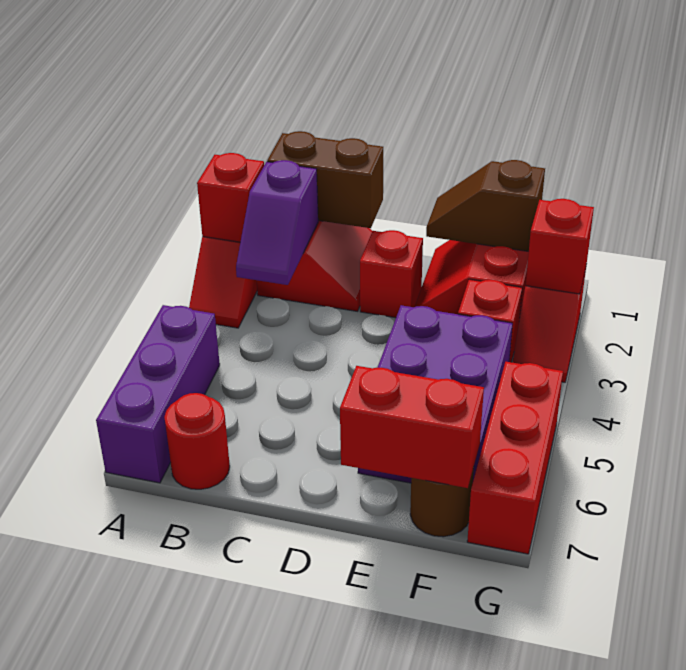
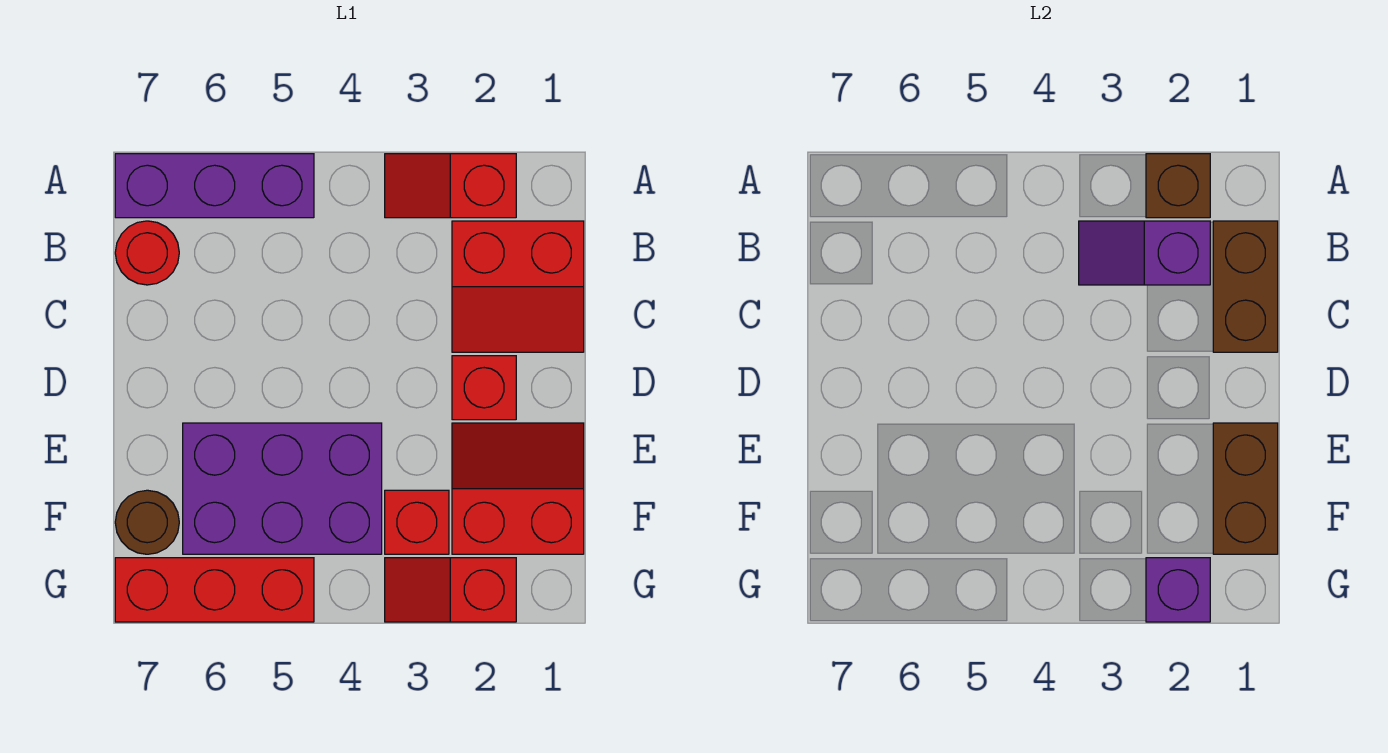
red brick A2 level 2 -> brown brick A2 level 2
brown slope E1:F1 level 2 top F -> brown brick E1:F1 level 2
red brick E7:F7 level 2 -> none
red brick G2 level 2 -> purple brick G2 level 2

